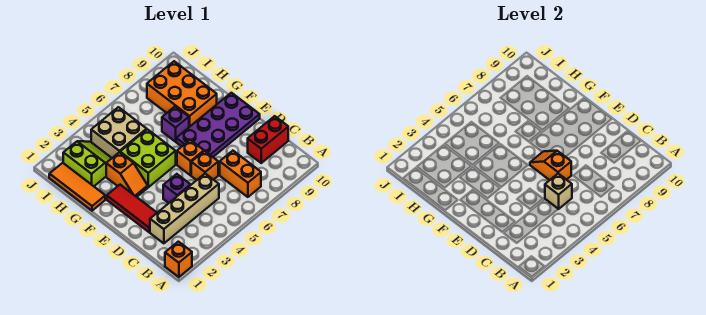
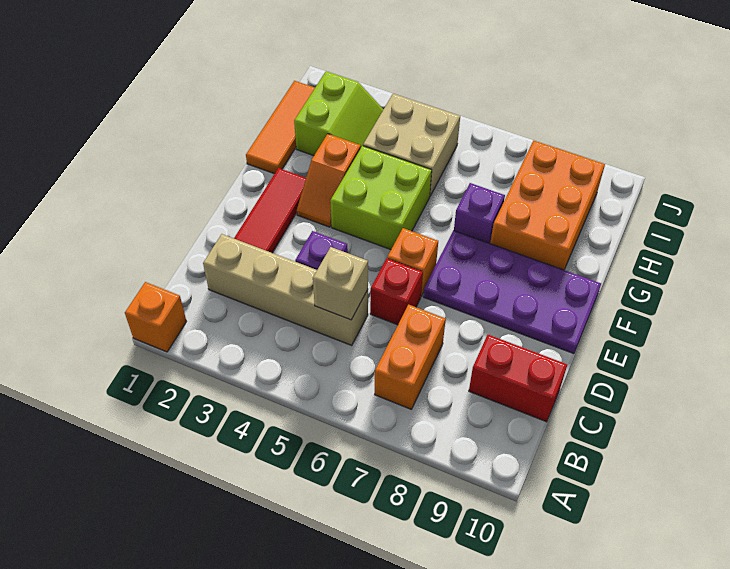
orange brick D6 level 1 -> red brick D6 level 1
orange slope D6:E6 level 2 top D -> none

